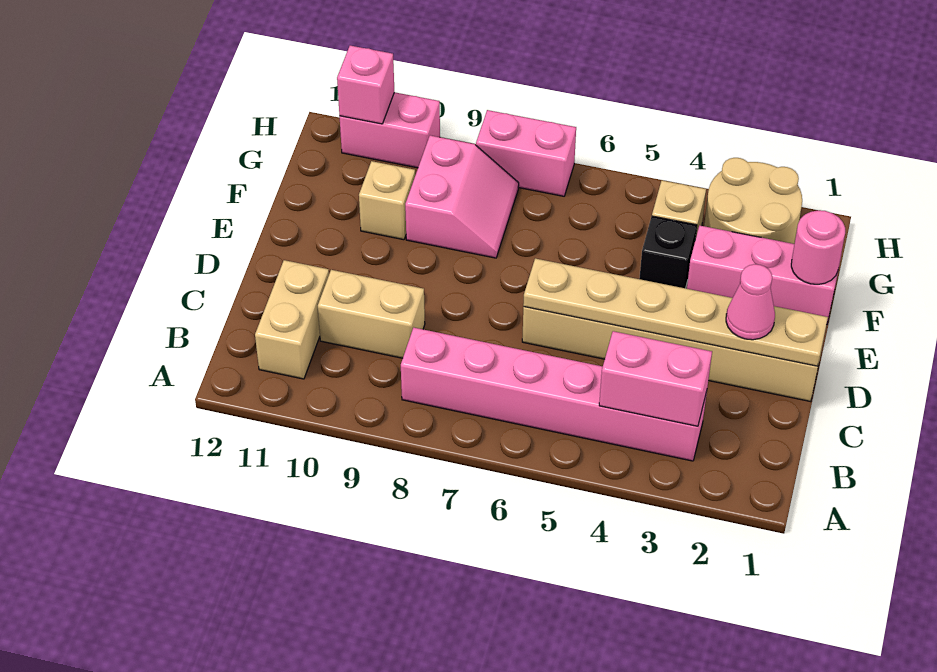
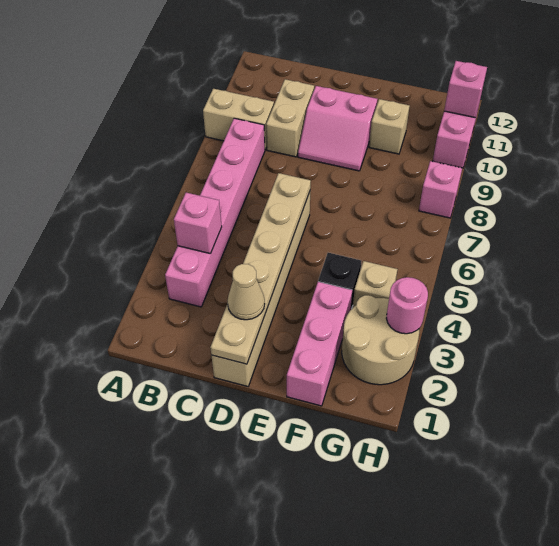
pink brick B3:B4 level 2 -> pink brick B4 level 2
tan brick B11:C11 level 1 -> tan brick A9:B9 level 1
pink cone D2 level 3 -> tan cone D2 level 3
pink round brick F1 level 2 -> pink round brick H3 level 2
pink slope F8:G9 level 1 top 9 -> pink slope D9:E10 level 1 top 10
pink brick H7:H8 level 1 -> pink brick H8 level 1

